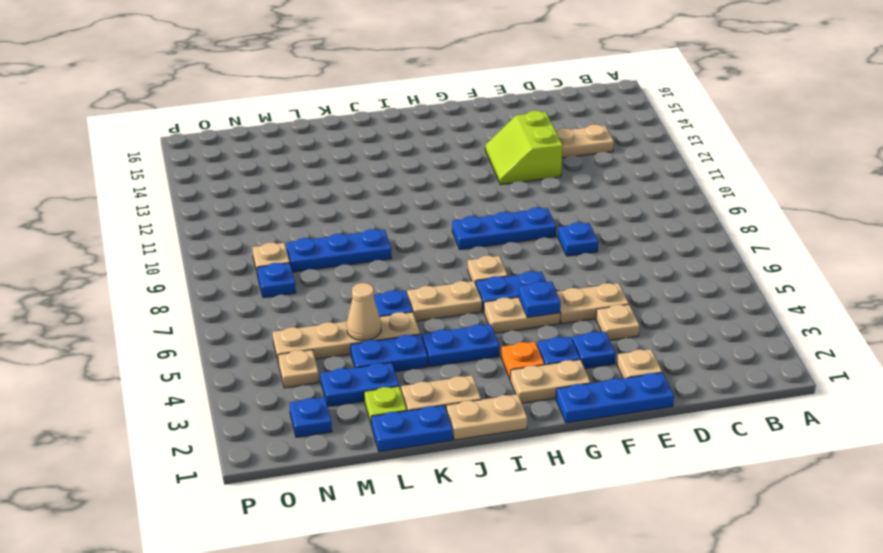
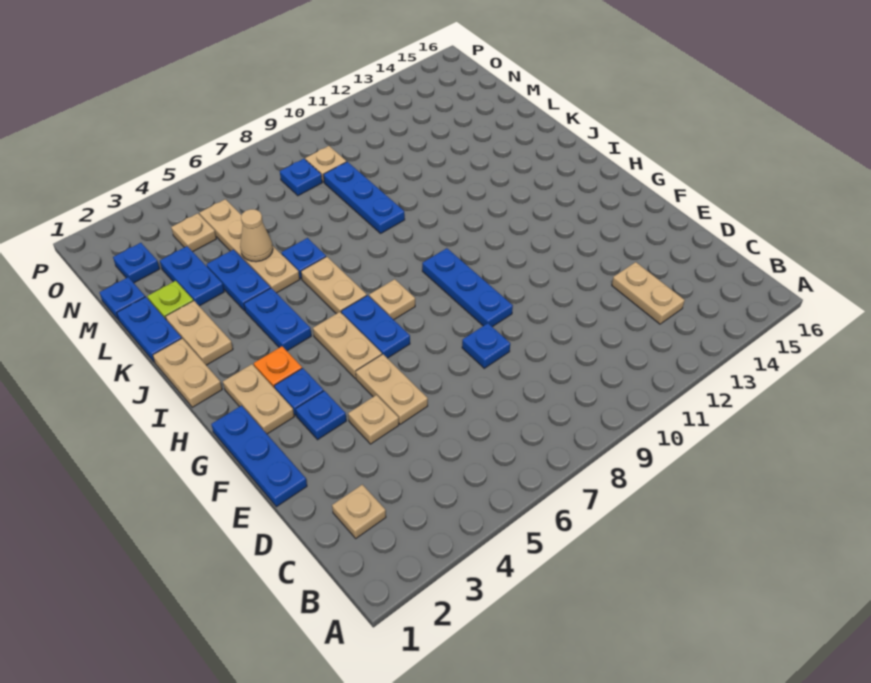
tan plate E2 level 1 -> tan plate C2 level 1
lime slope E12:F13 level 1 top E -> none
blue plate G5 level 2 -> blue plate M1 level 1

